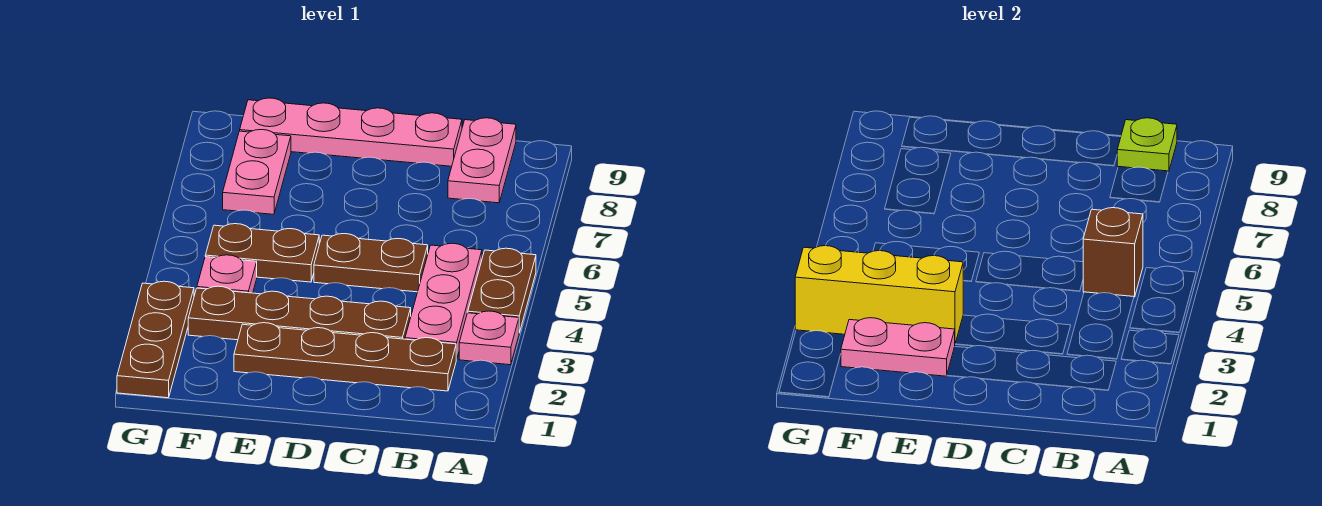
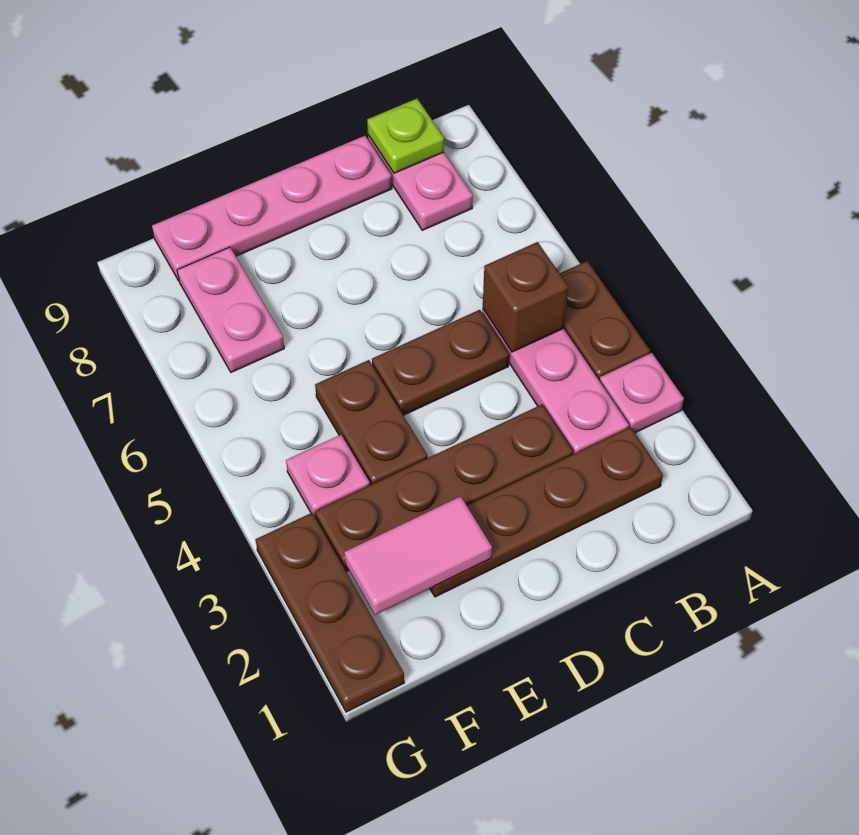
pink plate E2:F2 level 2 -> pink tile E2:F2 level 2
yellow brick E3:G3 level 2 -> none
brown plate E5:F5 level 1 -> brown plate E4:E5 level 1

